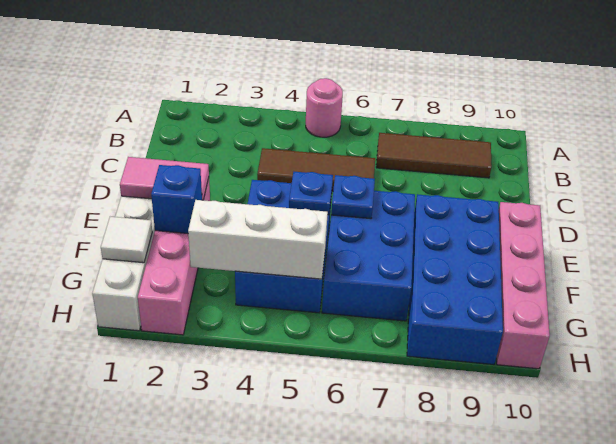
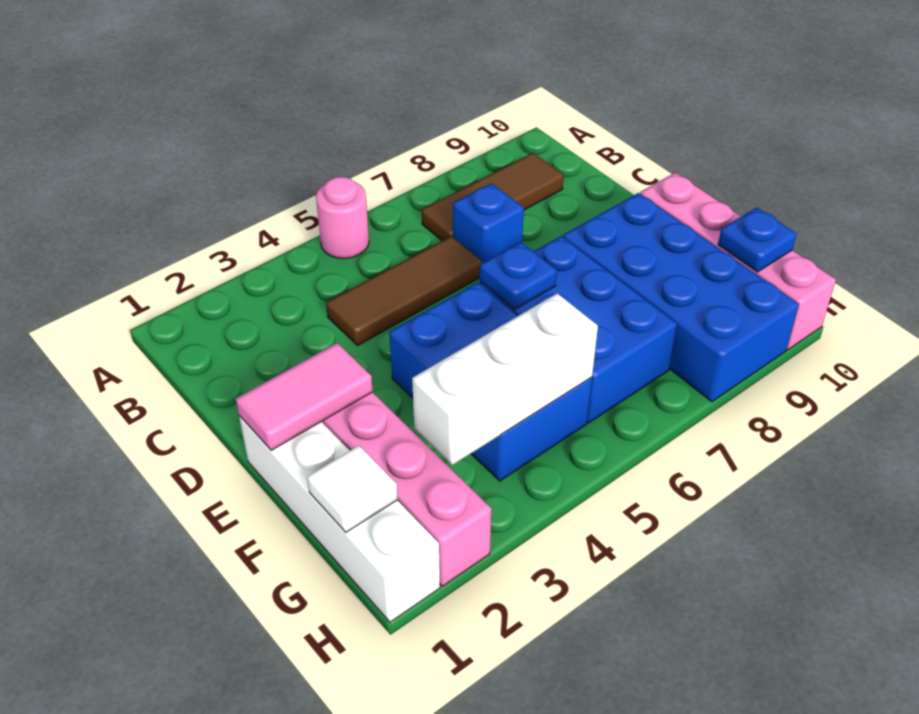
blue plate E5 level 2 -> blue plate G10 level 2
blue brick F2 level 2 -> blue brick C7 level 1

